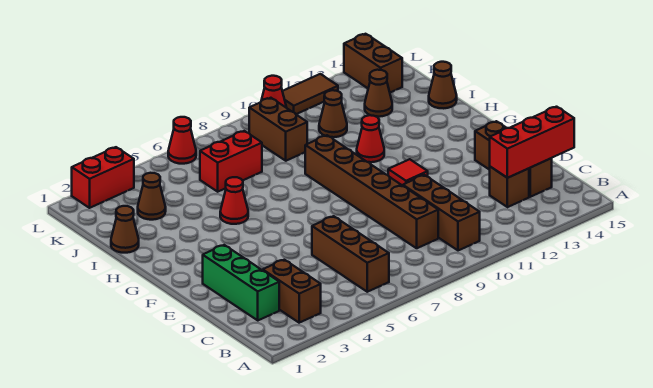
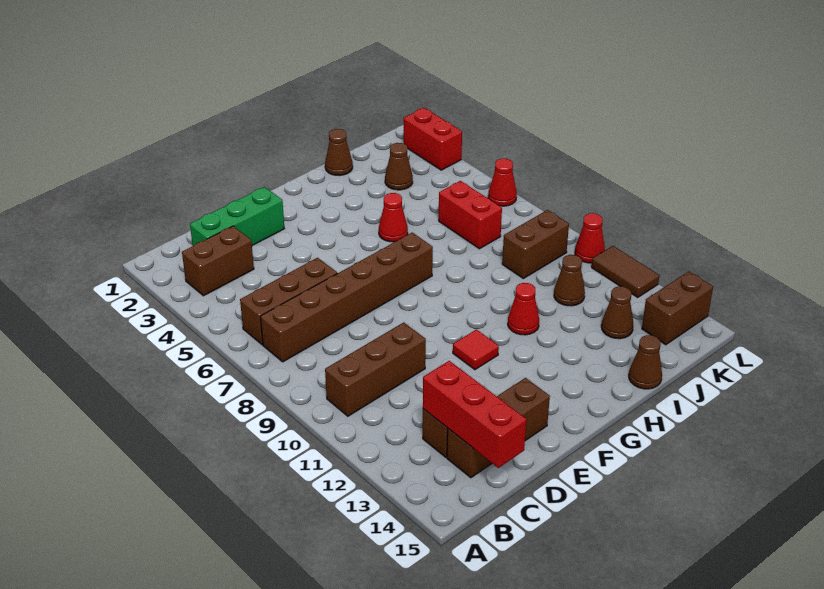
brown brick C9:H9 level 1 -> brown brick B7:G7 level 1

